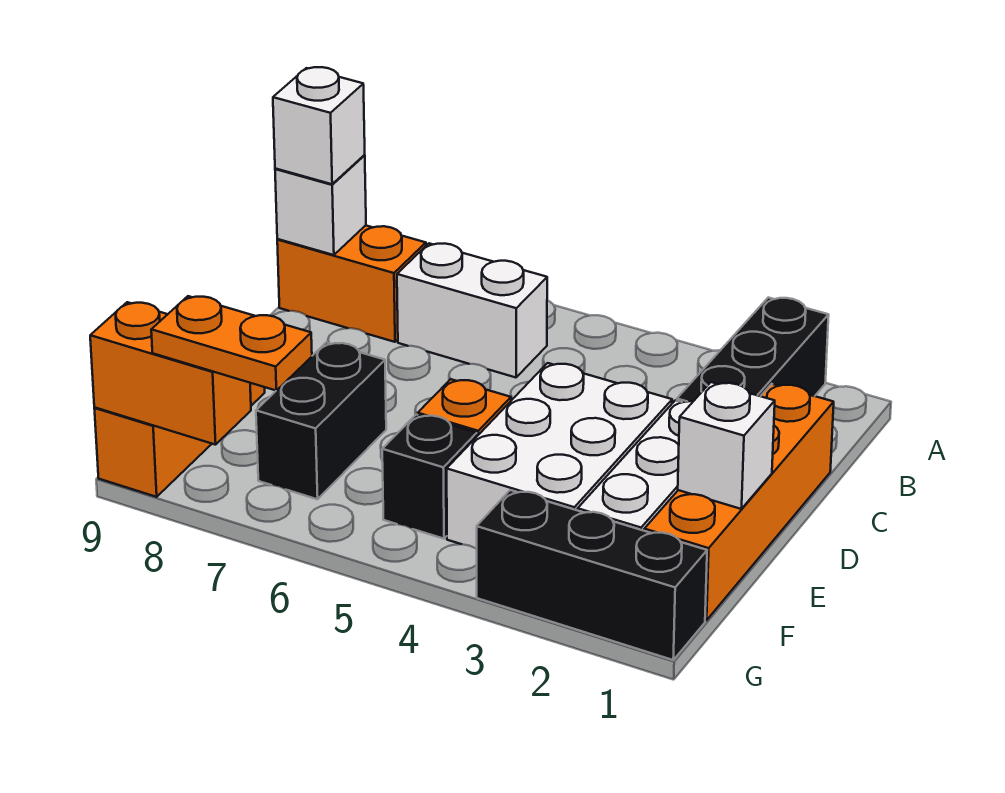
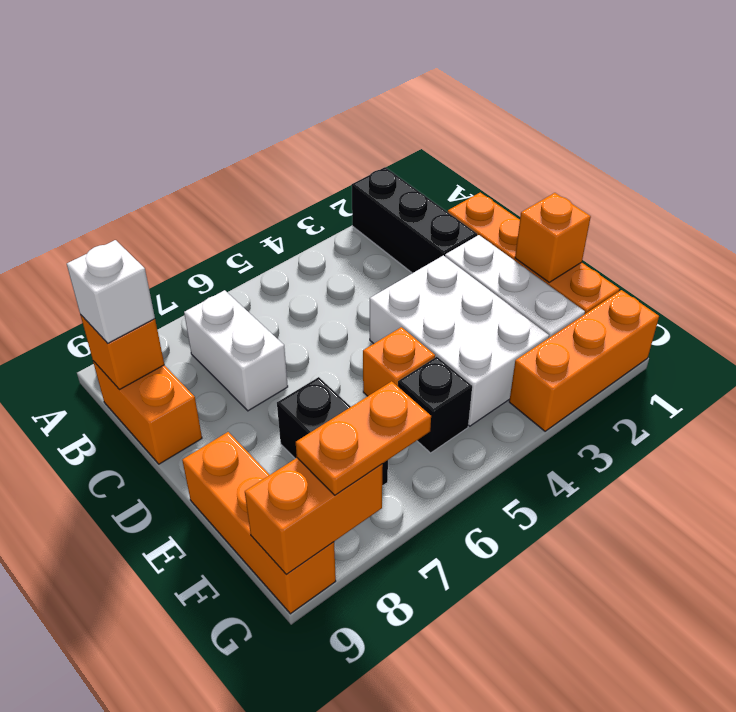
white brick B6:B7 level 1 -> white brick B7:C7 level 1
orange brick B8:B9 level 1 -> orange brick B9:C9 level 1
white brick B9 level 2 -> orange brick B9 level 2
white brick E1 level 2 -> orange brick E1 level 2
black brick G1:G3 level 1 -> orange brick G1:G3 level 1

